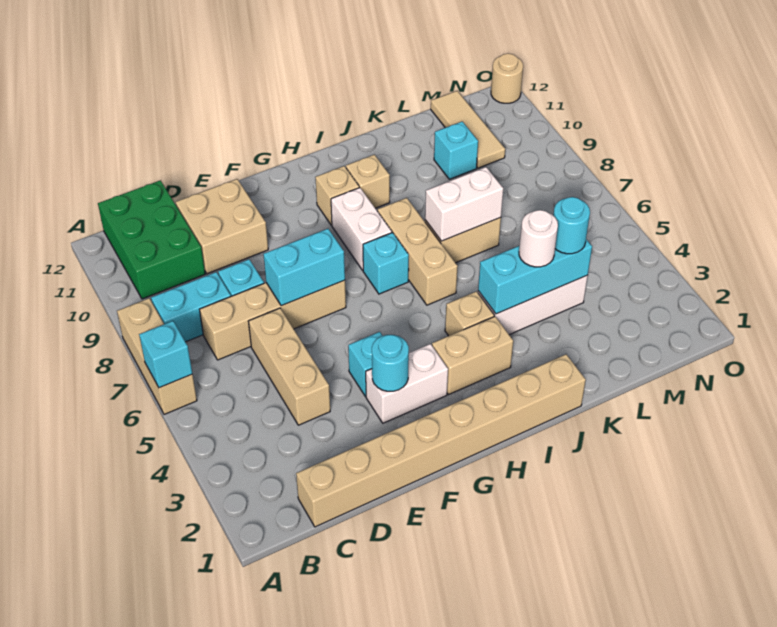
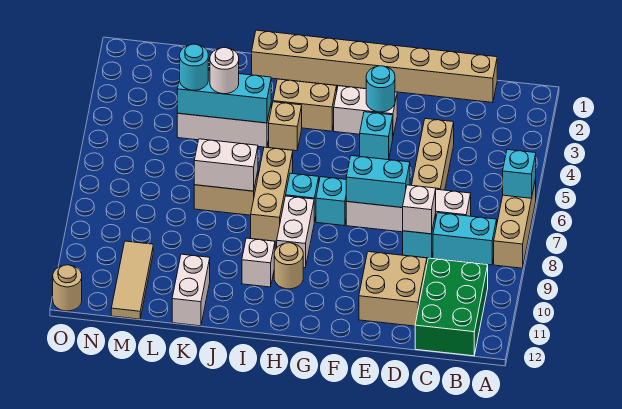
tan brick C7:F7 level 1 -> white brick C7:F7 level 1
none -> white brick D8 level 2
tan brick H10 level 1 -> tan round brick H10 level 1
tan brick I10 level 1 -> white brick I10 level 1
none -> white brick K11:K12 level 1
cyan brick L10 level 1 -> cyan brick G7 level 1

